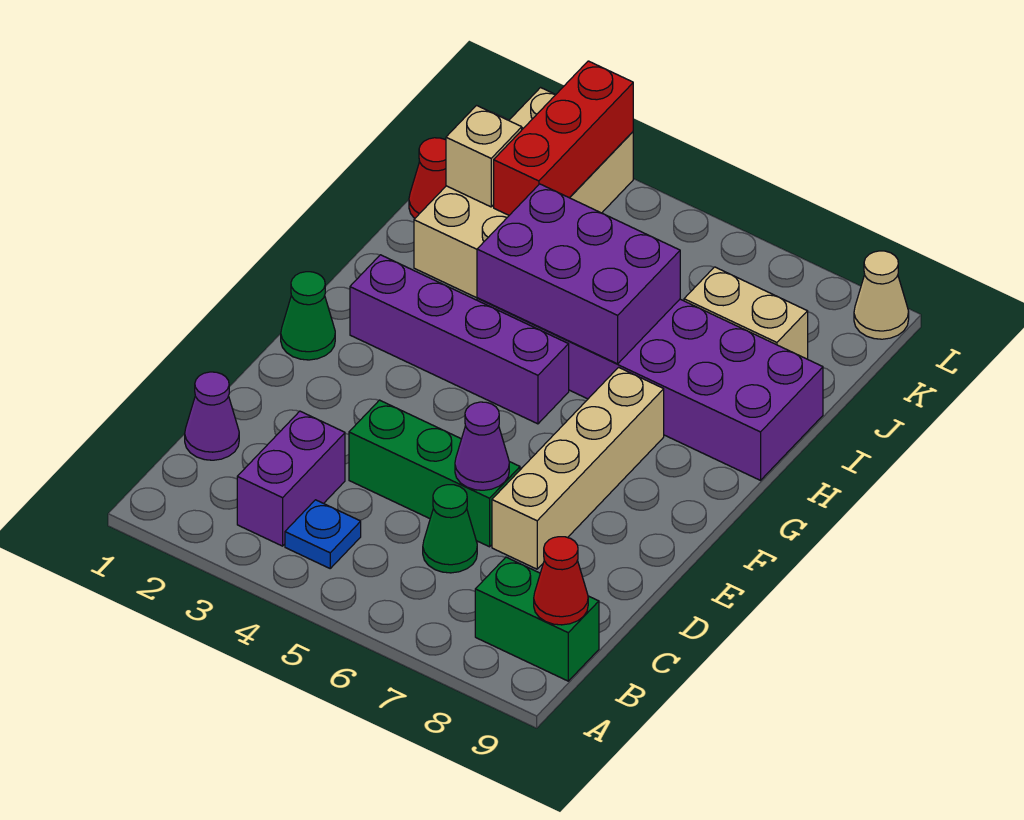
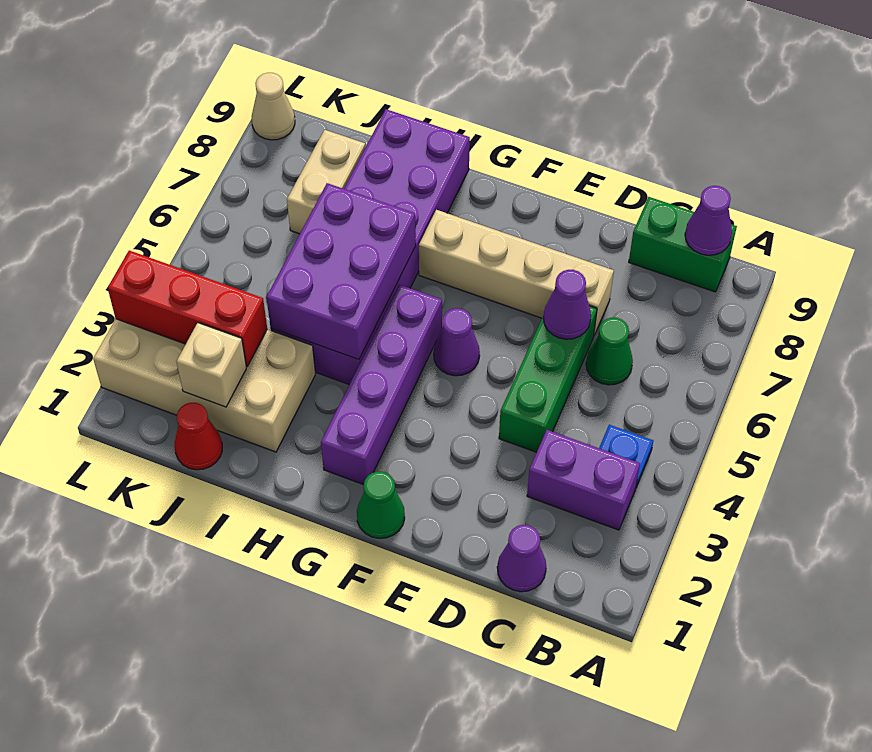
green brick B8:B9 level 1 -> green brick B9:C9 level 1
red cone B9 level 2 -> purple cone B9 level 2
none -> purple cone F5 level 1

